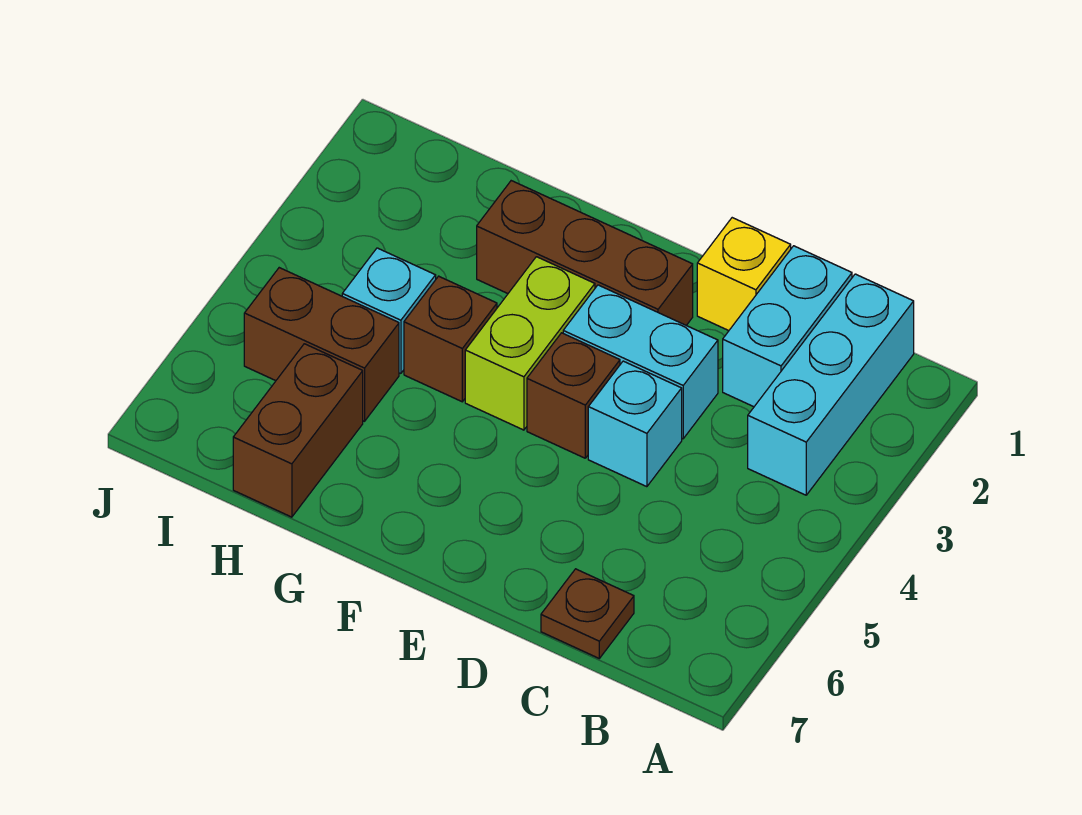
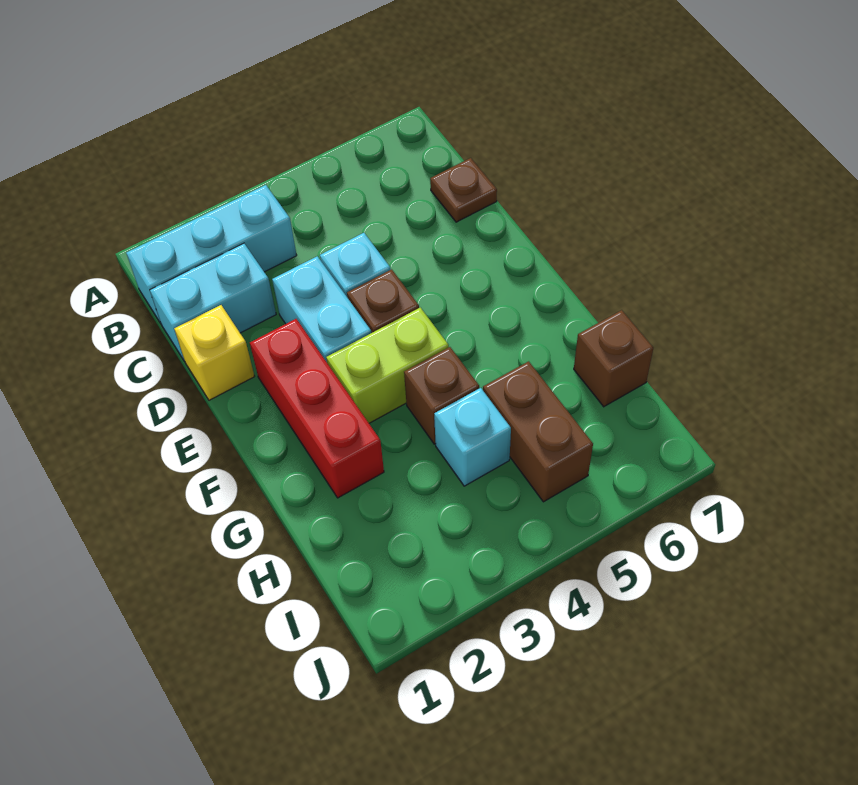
brown brick E2:G2 level 1 -> red brick E2:G2 level 1
brown brick H6:H7 level 1 -> brown brick H7 level 1

